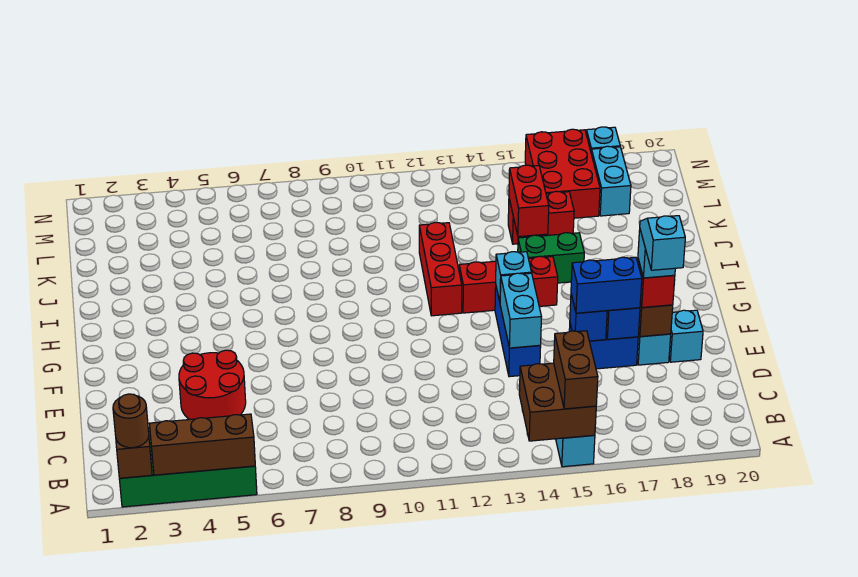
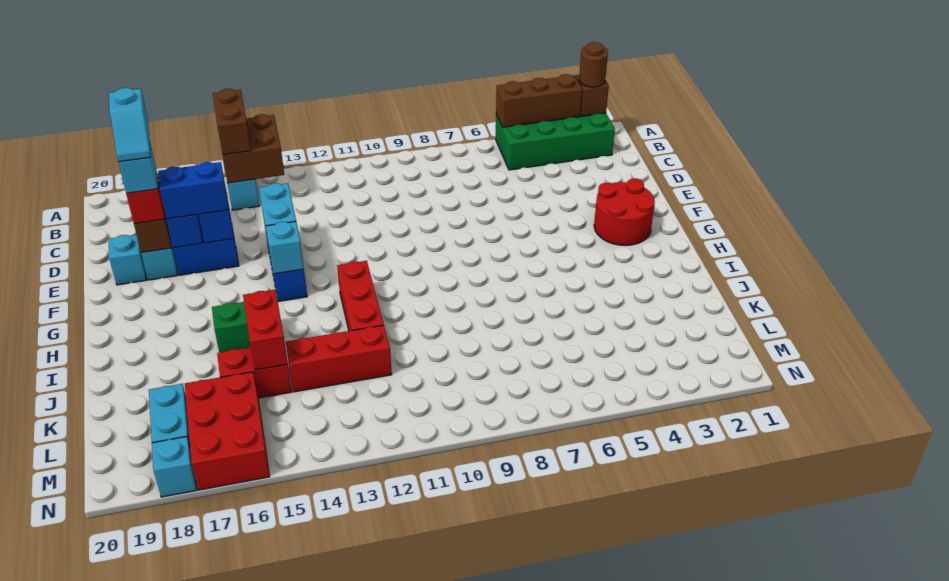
red round brick D4:E5 level 1 -> red round brick F2:G3 level 1
red brick H13:H15 level 1 -> red brick K12:K14 level 1

